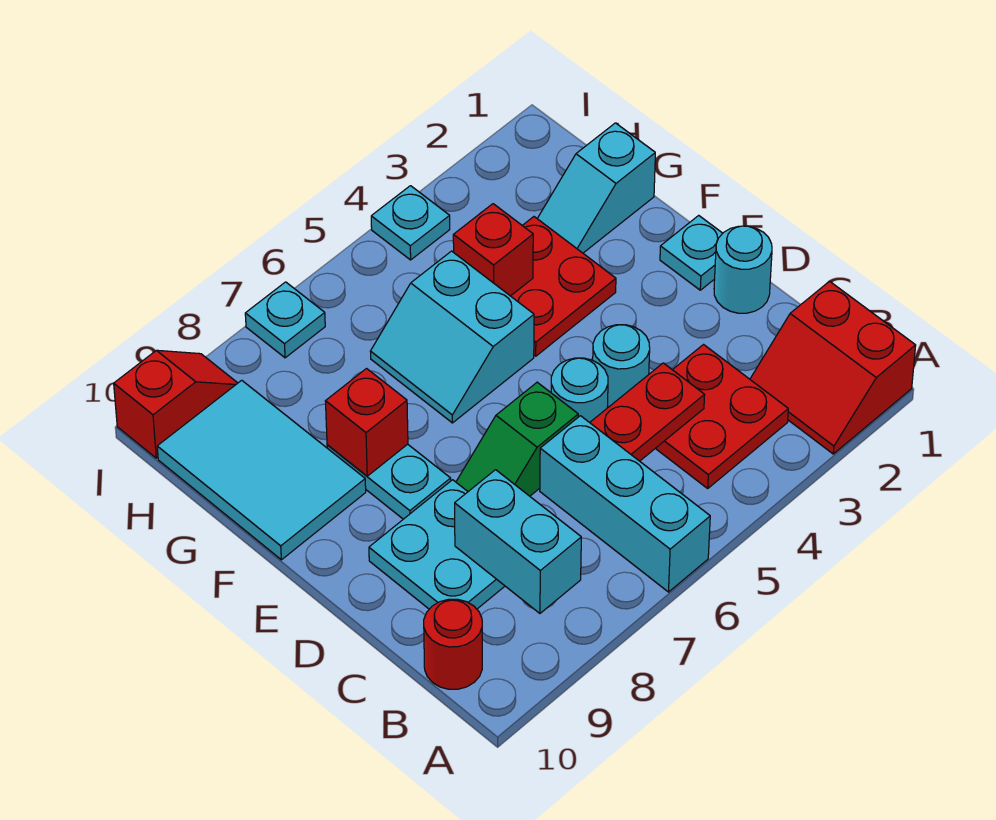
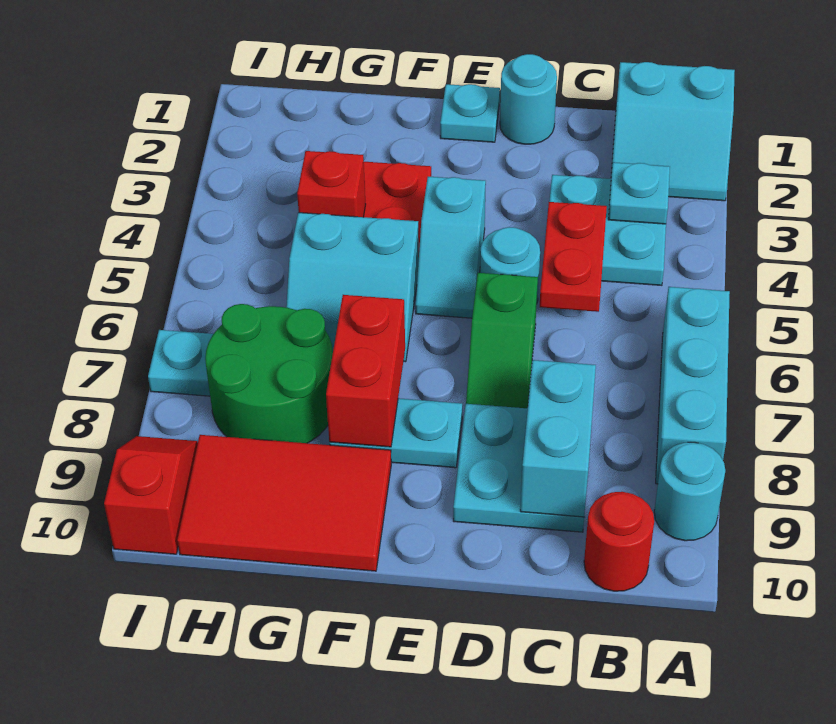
red slope A1:B2 level 1 top 1 -> cyan slope A1:B2 level 1 top 1
cyan brick A6:C6 level 1 -> cyan brick A6:A8 level 1
red plate B3:C4 level 1 -> cyan plate B3:C4 level 1
cyan brick B8:C8 level 2 -> cyan brick C8:C9 level 2
cyan round brick D4 level 1 -> cyan round brick A9 level 1
red brick F8 level 2 -> red brick F7:F8 level 2
cyan tile F9:H10 level 1 -> red tile F9:H10 level 1
cyan slope G1:G2 level 1 top 1 -> cyan slope E4:E5 level 1 top 4
none -> green round brick G7:H8 level 1
cyan plate I4 level 1 -> cyan plate B3 level 2

